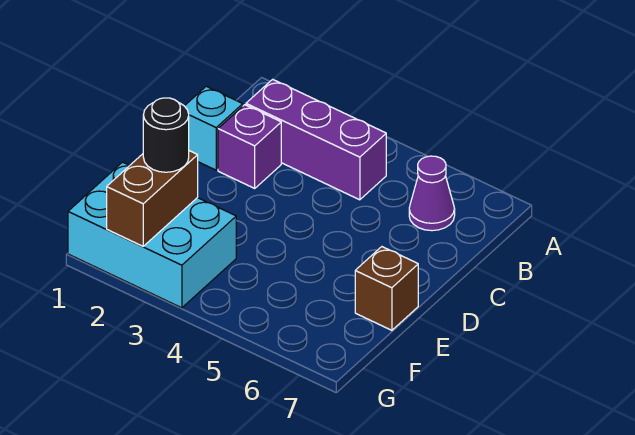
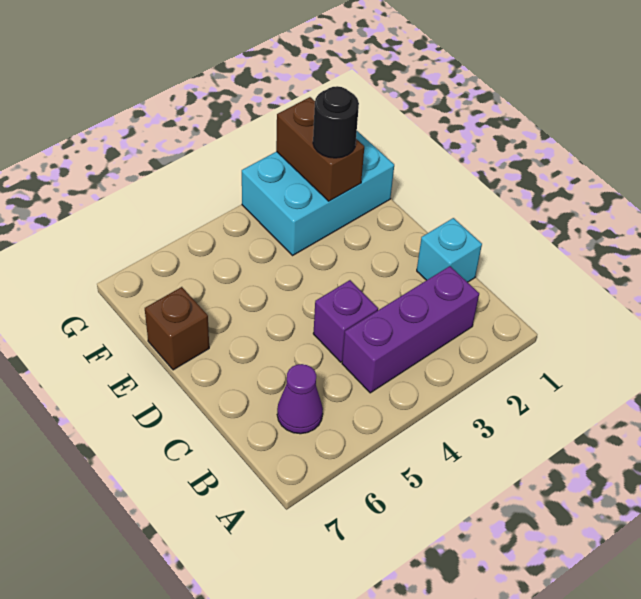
purple brick C2 level 1 -> purple brick C4 level 1

